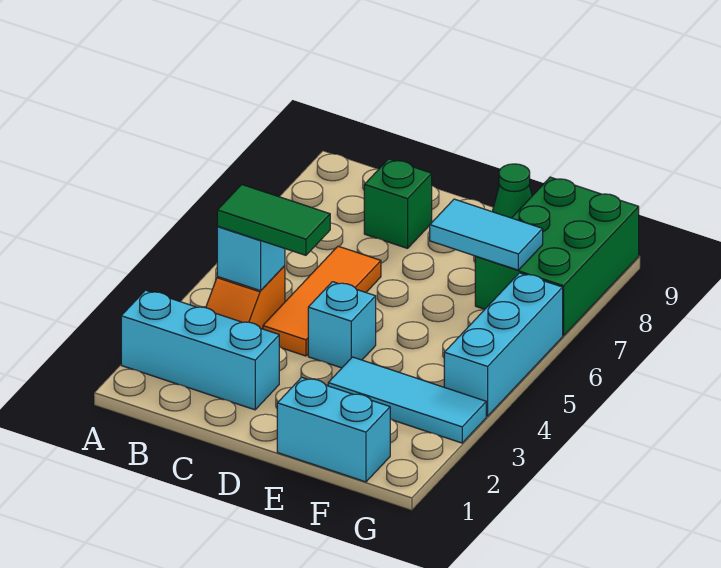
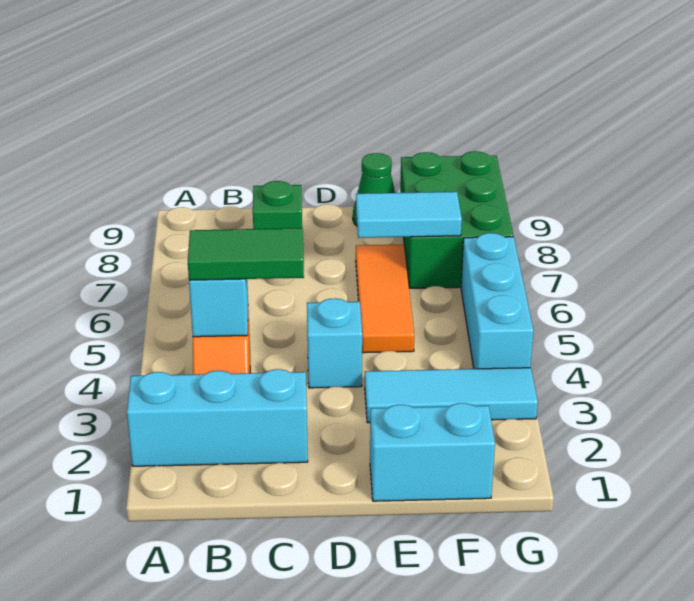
orange tile C4:C6 level 1 -> orange tile E5:E7 level 1

